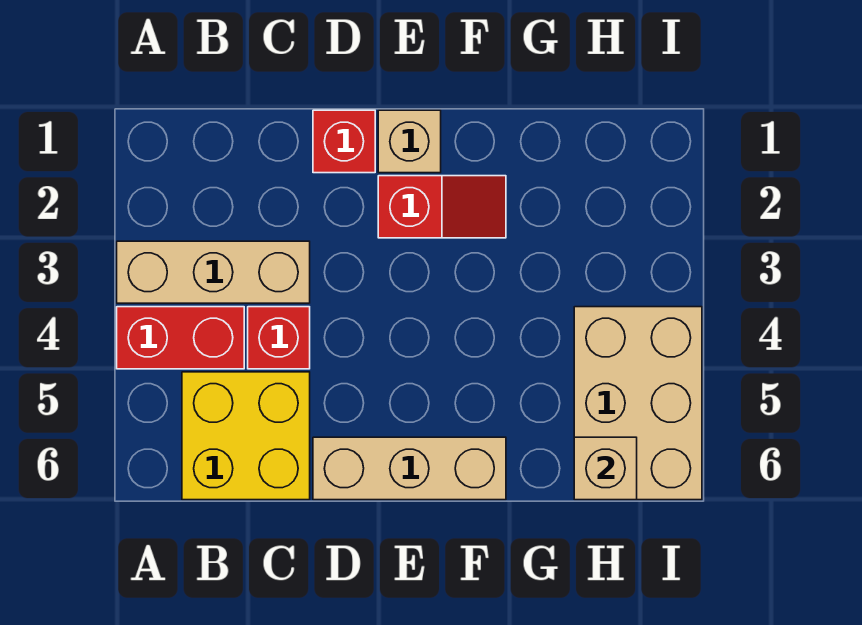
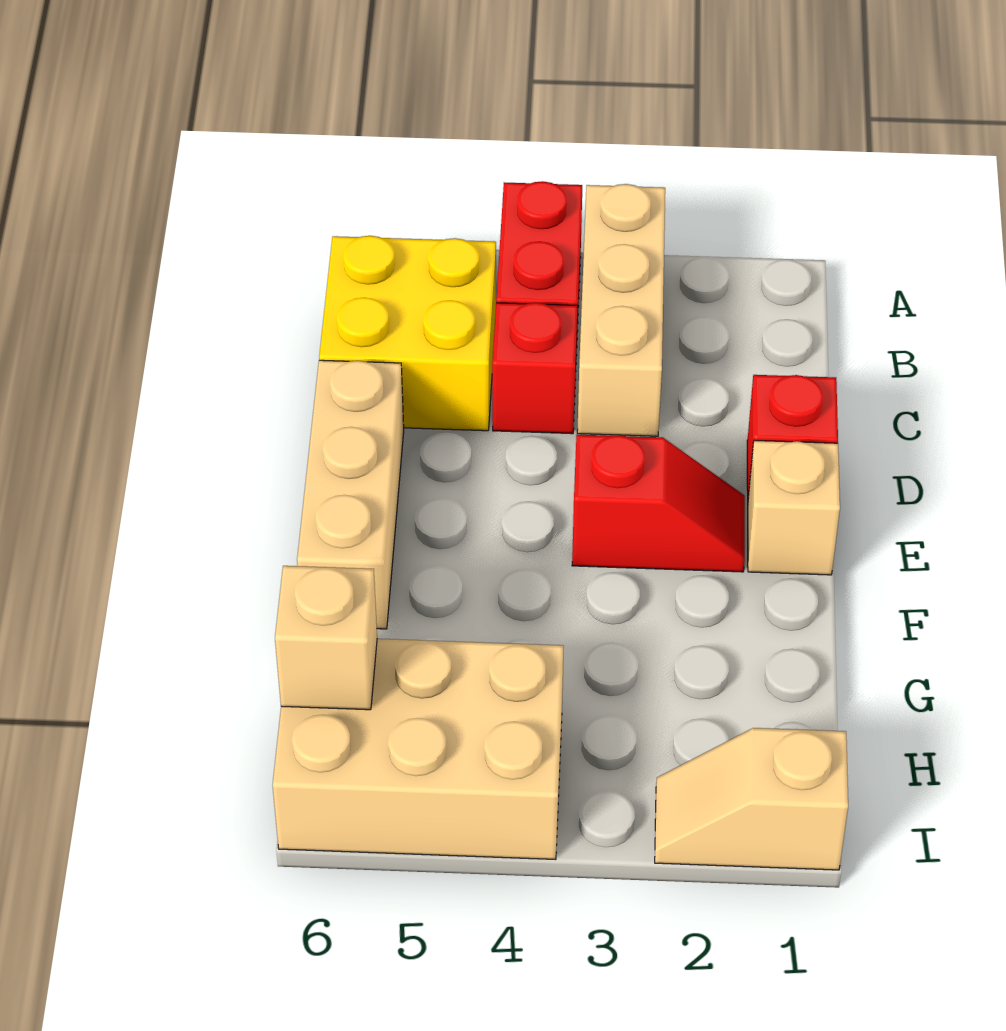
red slope E2:F2 level 1 top E -> red slope E2:E3 level 1 top 3
none -> tan slope I1:I2 level 1 top 1

